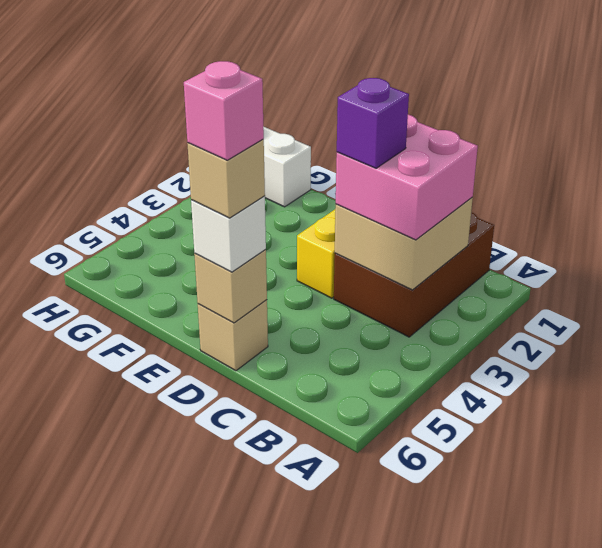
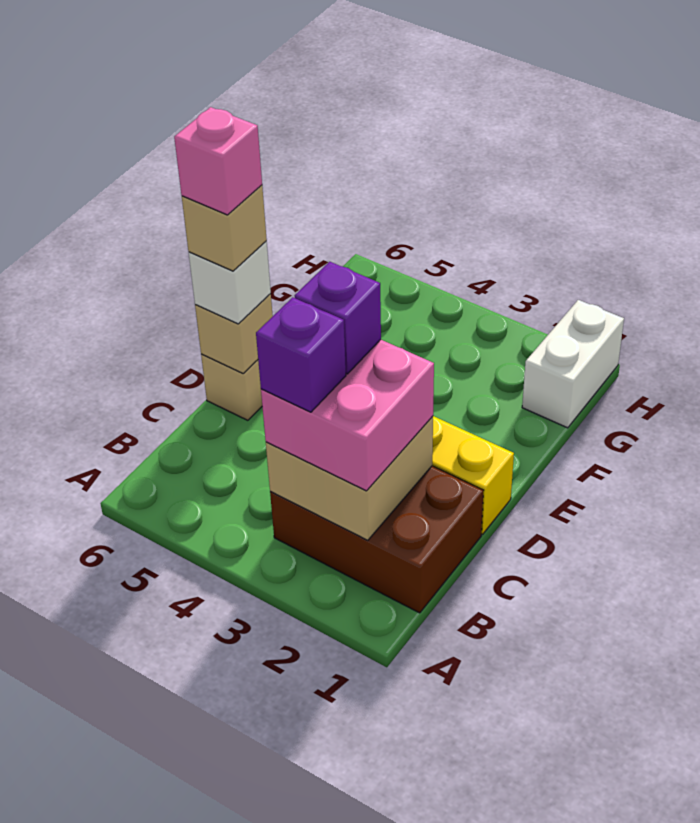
none -> purple brick B3 level 4

